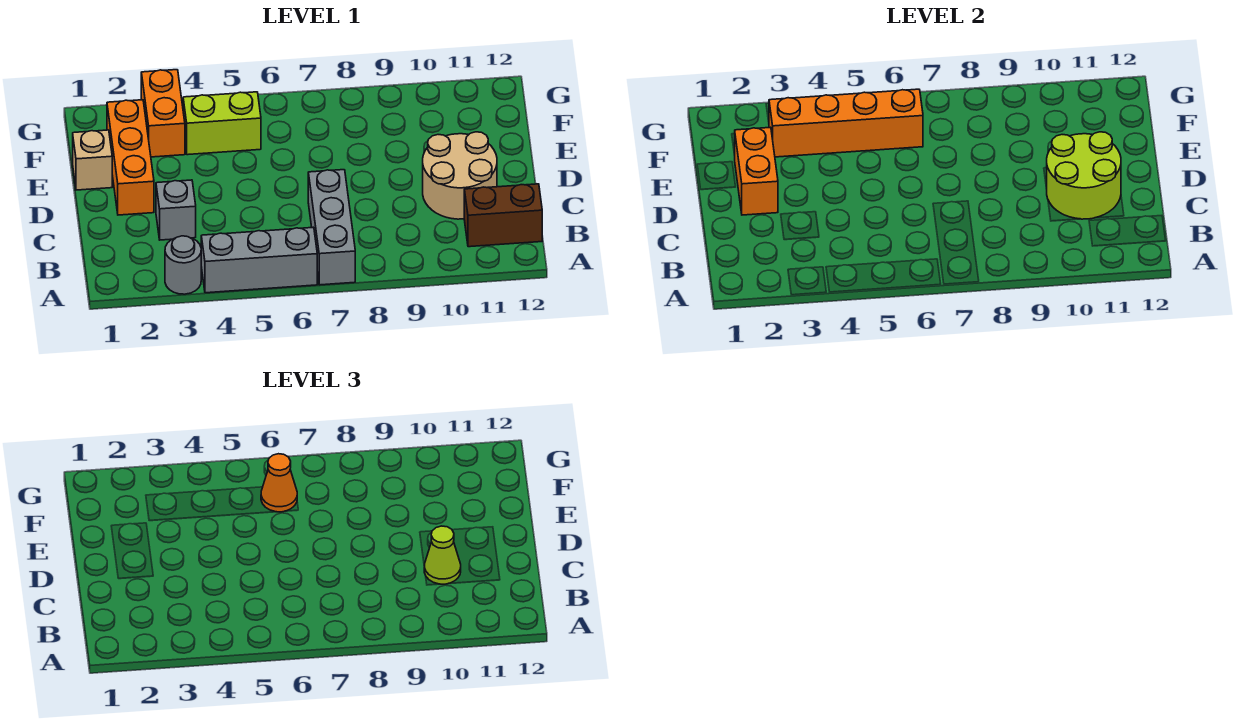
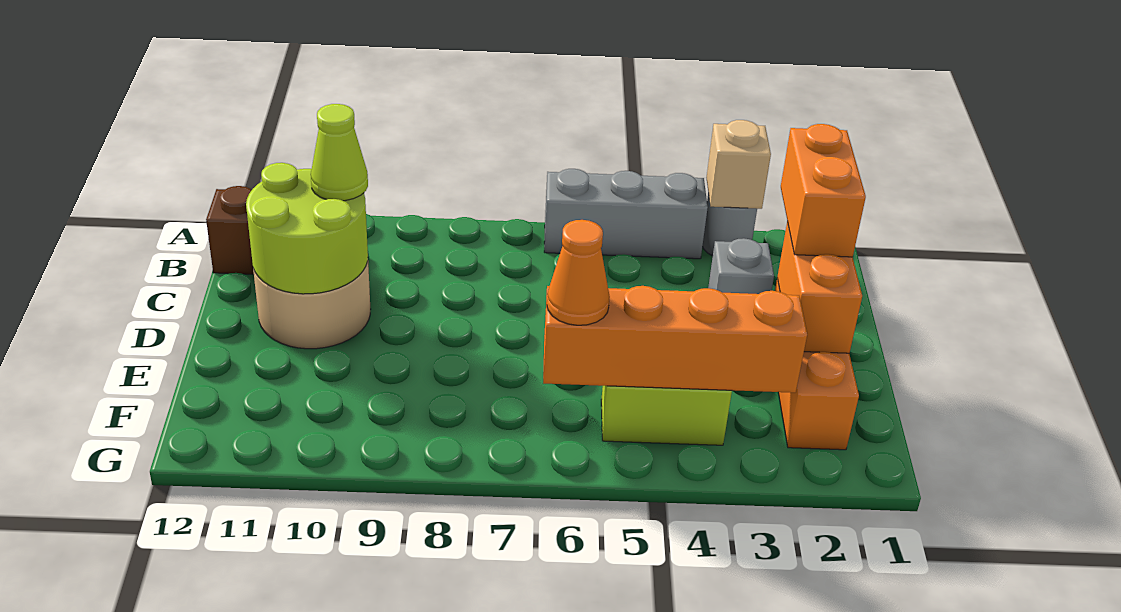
grey brick A7:C7 level 1 -> none
tan brick E1 level 1 -> tan brick A3 level 2
orange brick F3:G3 level 1 -> orange brick C2:D2 level 3

